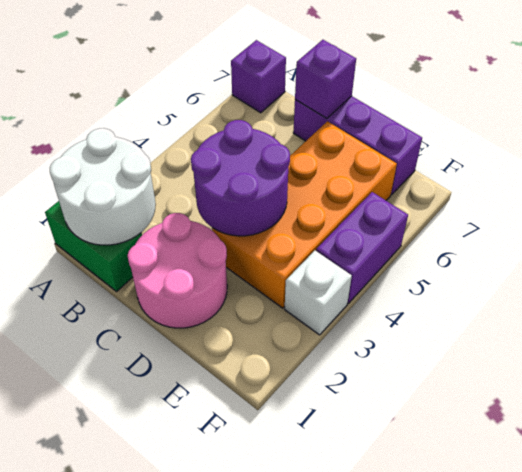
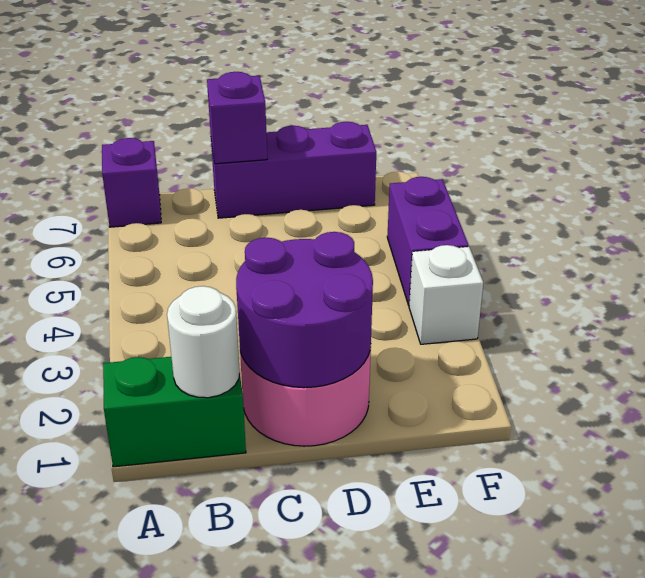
white round brick A1:B2 level 2 -> white round brick B1 level 2
purple round brick C3:D4 level 2 -> purple round brick C1:D2 level 2
orange brick D3:E6 level 1 -> none

